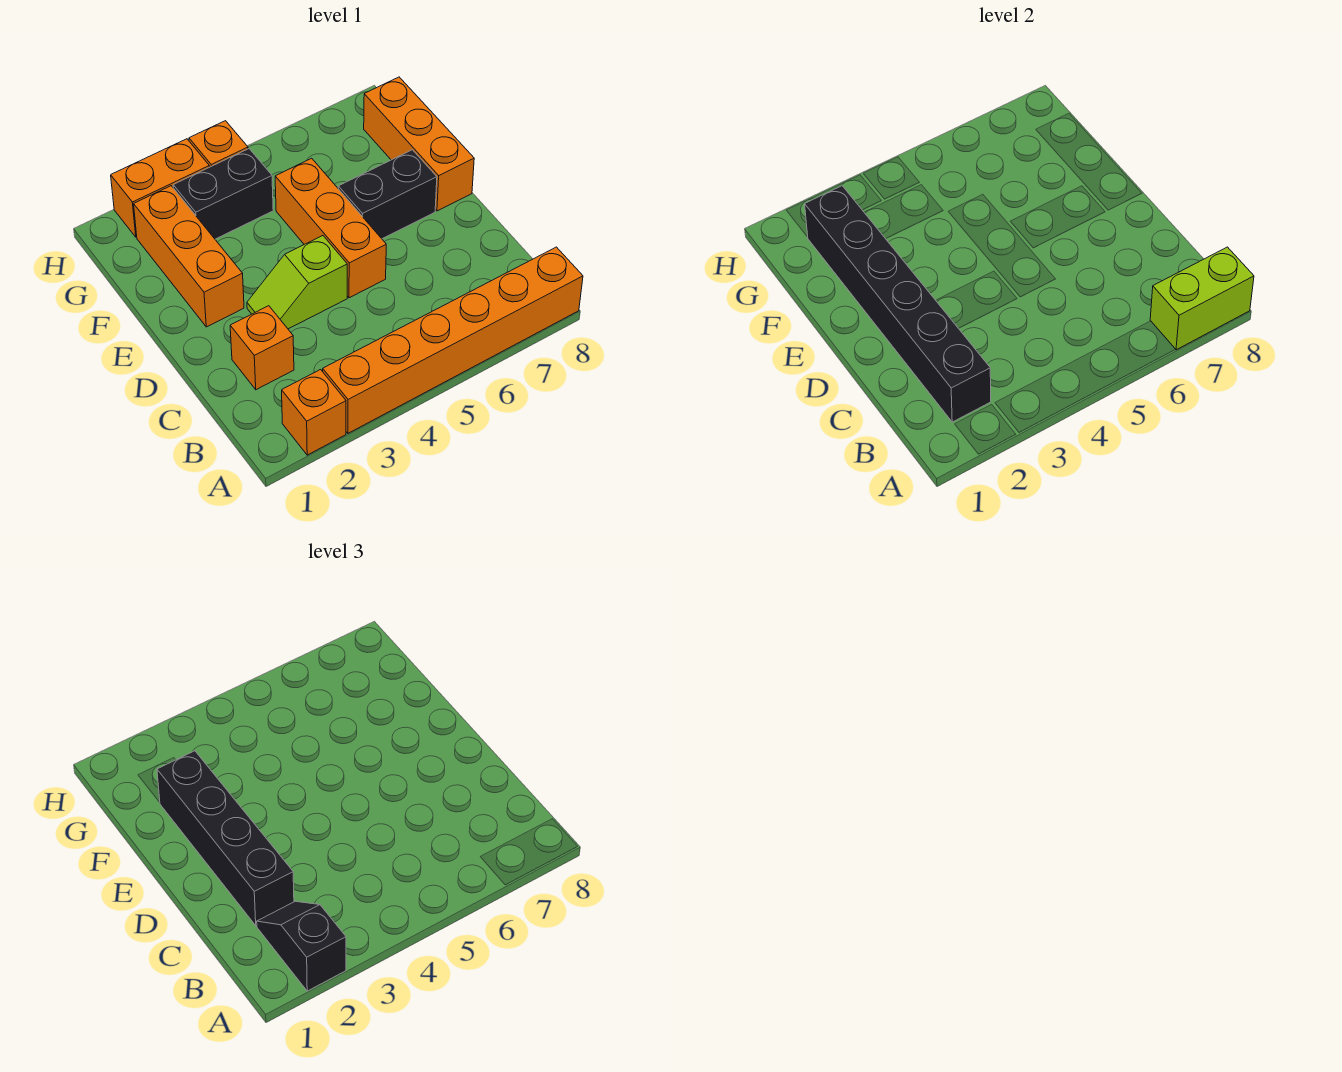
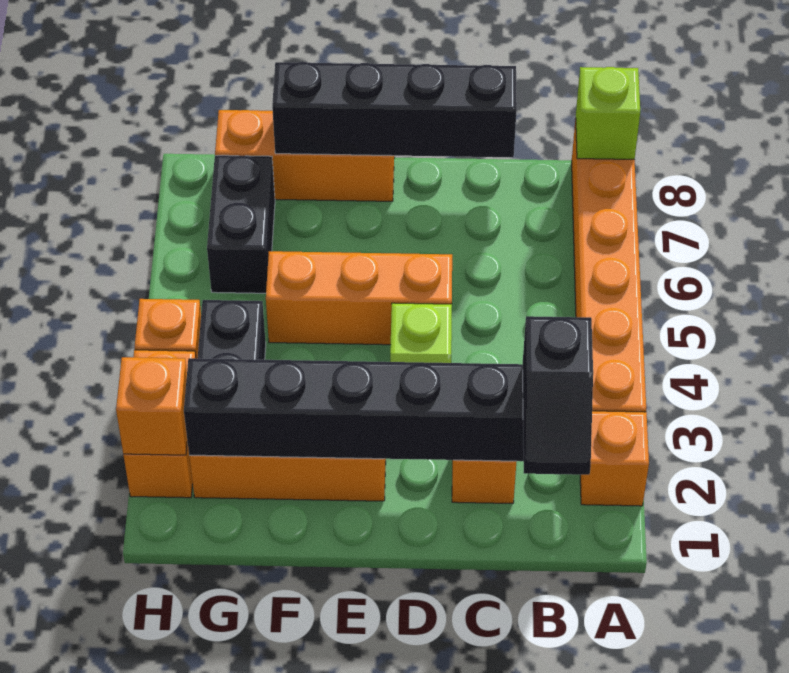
black slope A2:B2 level 3 top A -> black slope B1:B2 level 3 top 2
lime brick A7:A8 level 2 -> lime brick A8 level 2
black brick C2:F2 level 3 -> black brick C8:F8 level 2
black brick E6:E7 level 1 -> black brick G6:G7 level 1
none -> orange brick H2 level 2

